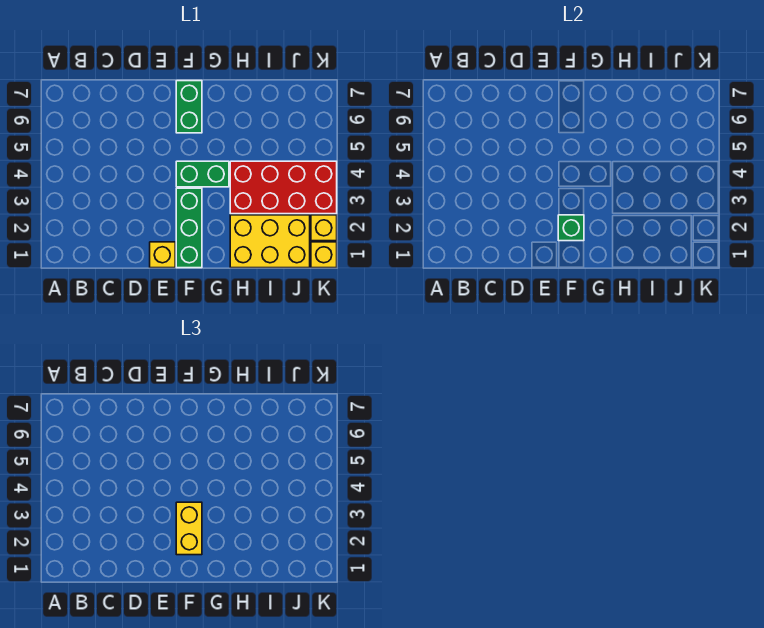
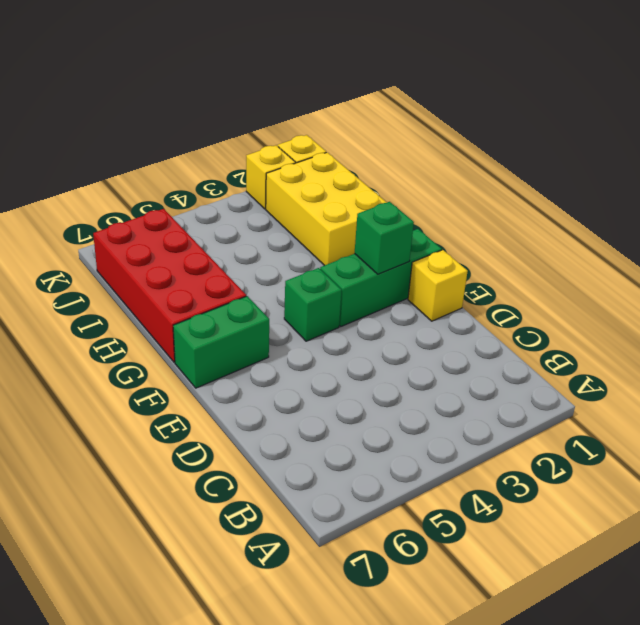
yellow brick F2:F3 level 3 -> none
green brick F4:G4 level 1 -> green brick F4 level 1
red brick H3:K4 level 1 -> red brick G6:J7 level 1

